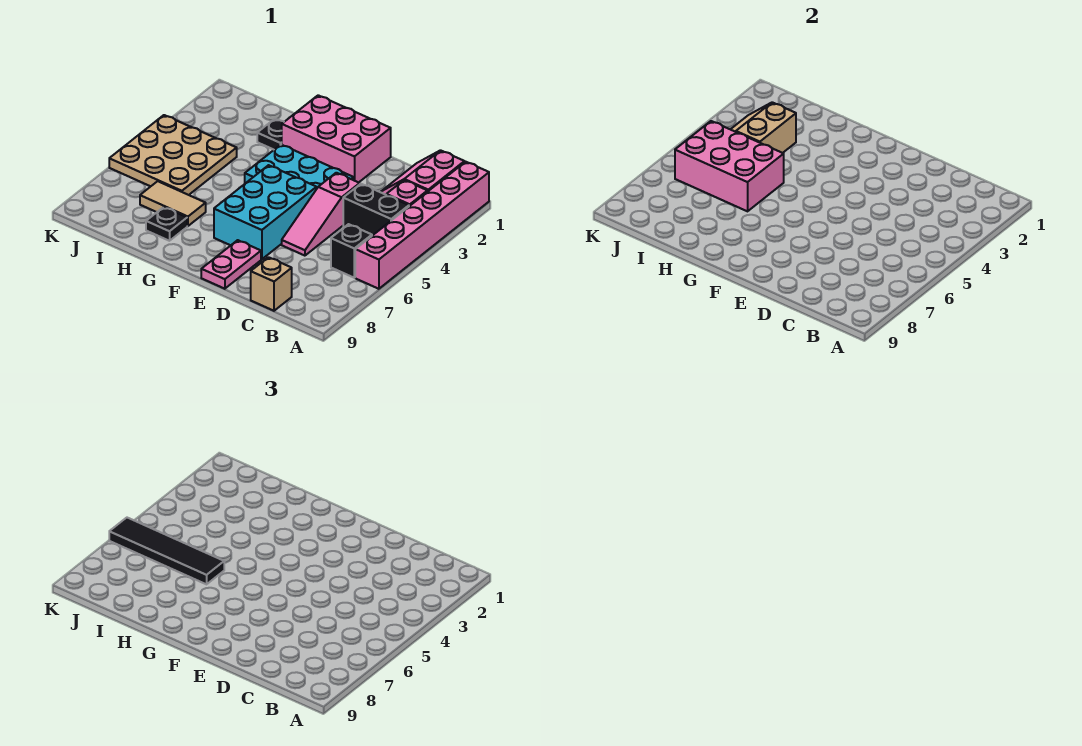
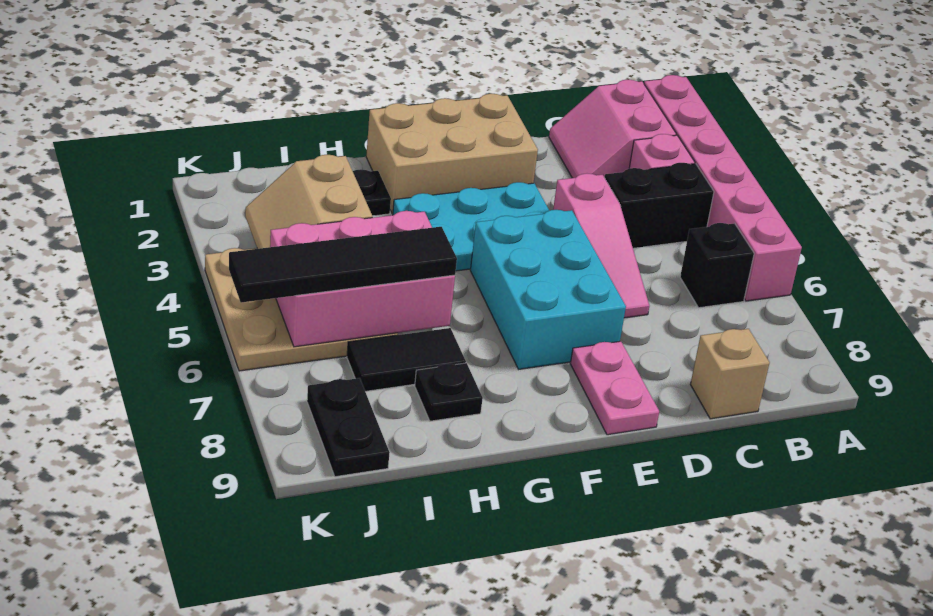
pink brick E1:G2 level 1 -> tan brick E1:G2 level 1
tan tile H7:I7 level 1 -> black tile H7:I7 level 1
none -> black plate J8:J9 level 1

